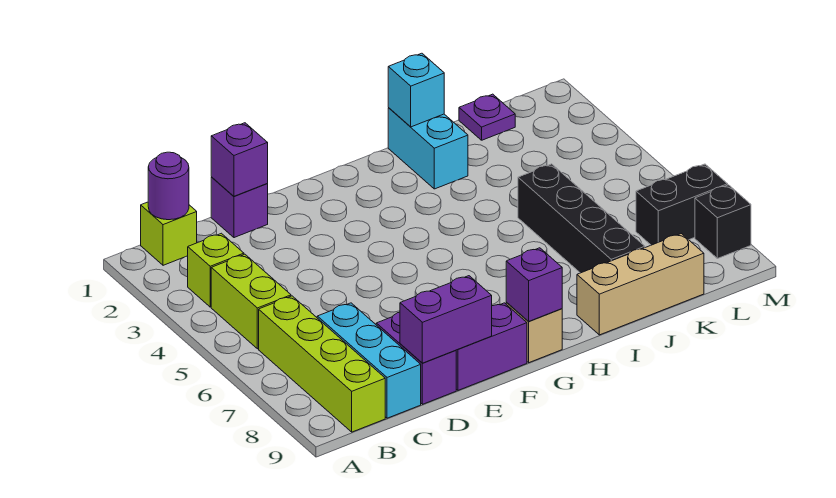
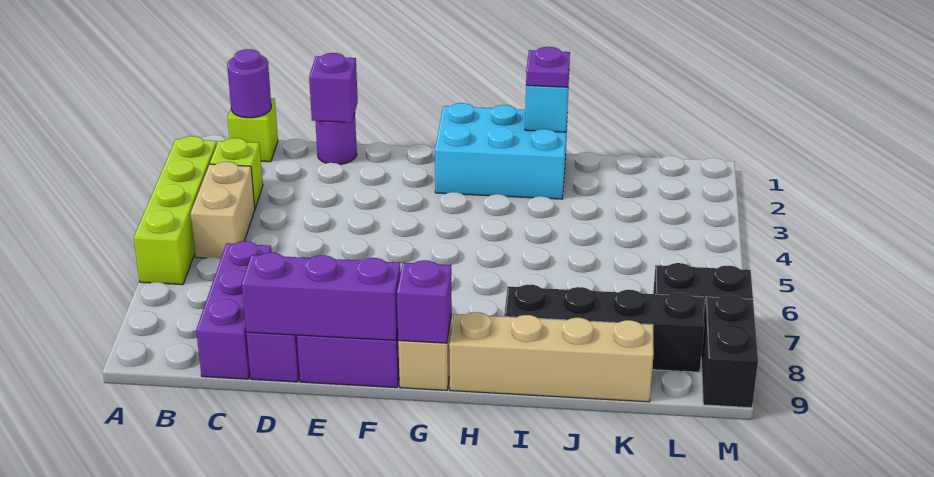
lime brick B4:B5 level 1 -> tan brick B4:B5 level 1
lime brick B6:B9 level 1 -> lime brick A3:A6 level 1
cyan brick C7:C9 level 1 -> purple brick C7:C9 level 1
purple brick D1 level 1 -> purple round brick D1 level 1
purple brick D9:E9 level 2 -> purple brick D9:F9 level 2
cyan brick I1:I2 level 1 -> cyan brick G1:I2 level 1
tan brick I9:K9 level 1 -> tan brick H9:K9 level 1
black brick J5:J8 level 1 -> black brick I8:L8 level 1
purple plate K1 level 1 -> purple plate I1 level 3
black brick M8 level 1 -> black brick M8:M9 level 1

